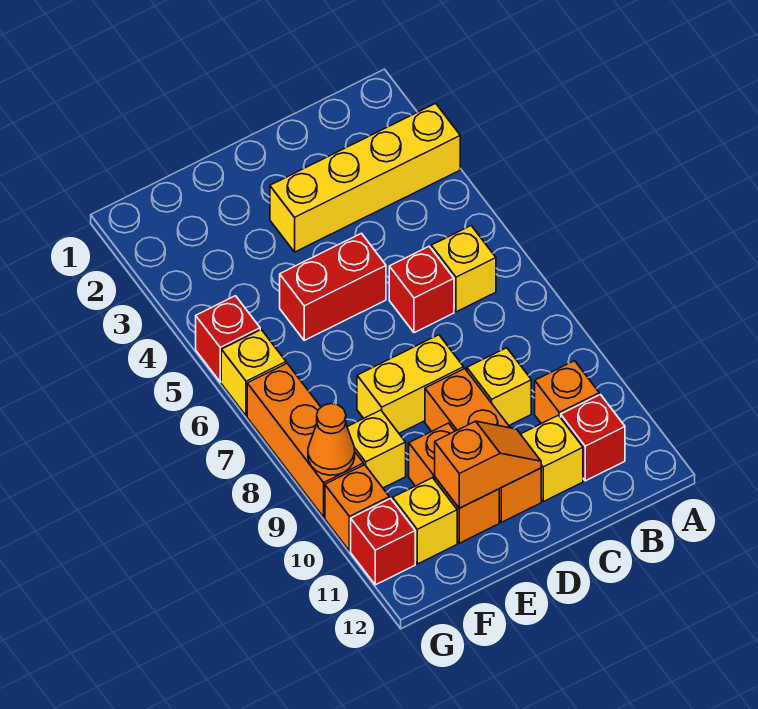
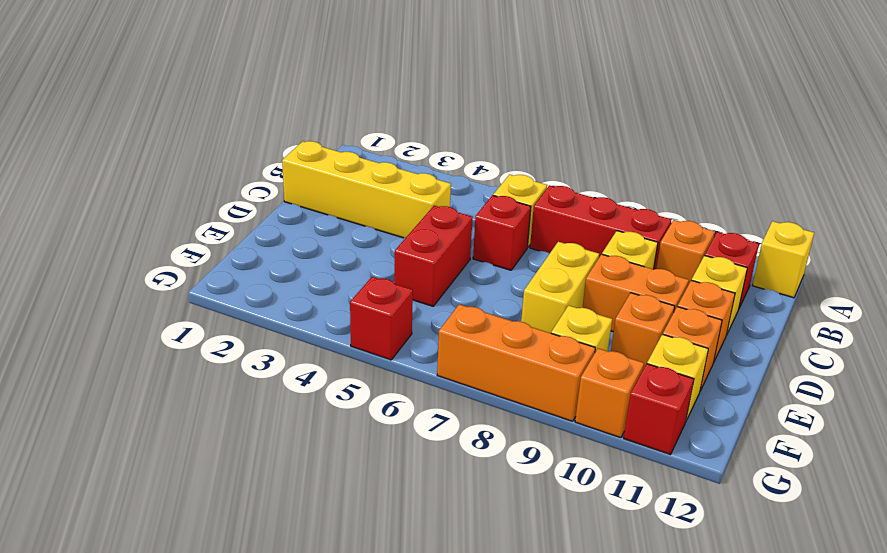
yellow brick A3:D3 level 1 -> yellow brick C1:C4 level 1
none -> red brick B7:B9 level 1
orange slope D11:E11 level 2 top E -> none
yellow brick G6 level 1 -> yellow brick A12 level 1
orange cone G9 level 2 -> none

